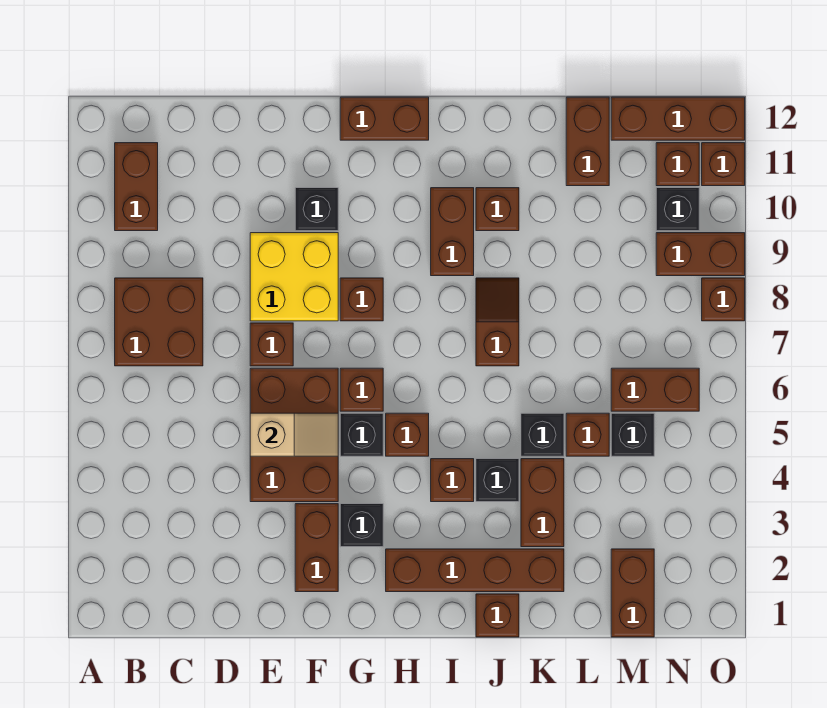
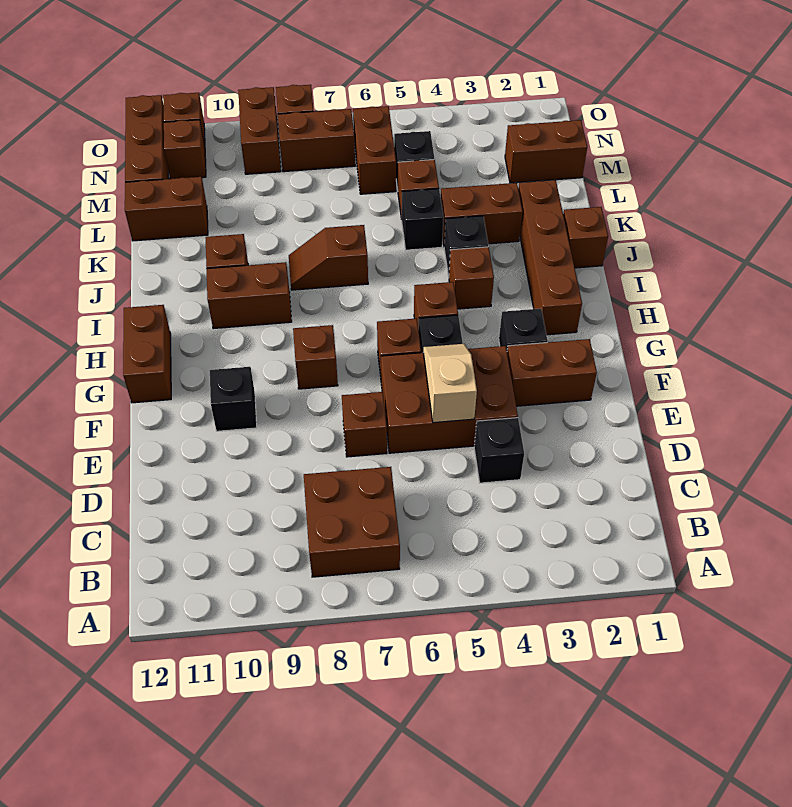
brown brick B10:B11 level 1 -> brown brick N7:N8 level 1
yellow brick E8:F9 level 1 -> none
black brick N10 level 1 -> black brick D4 level 1

